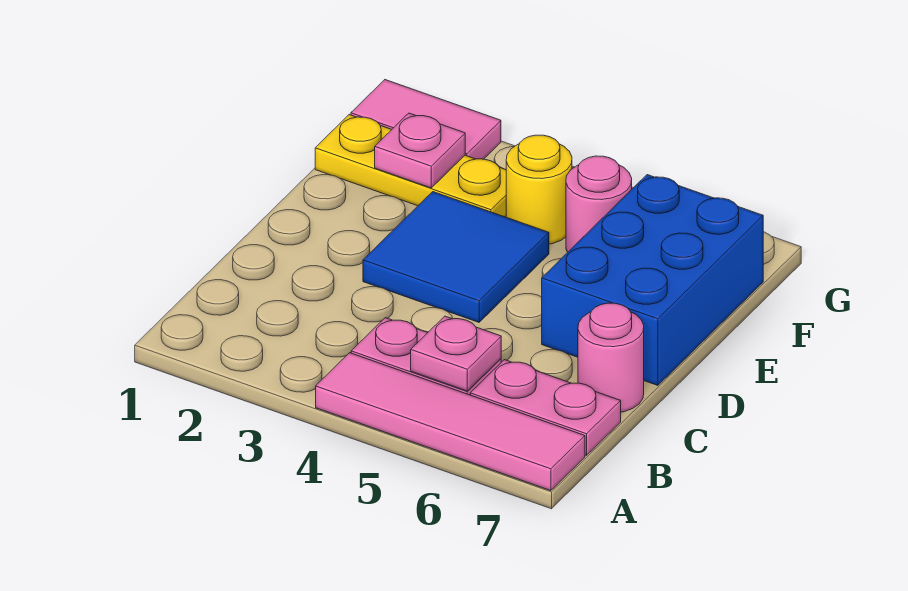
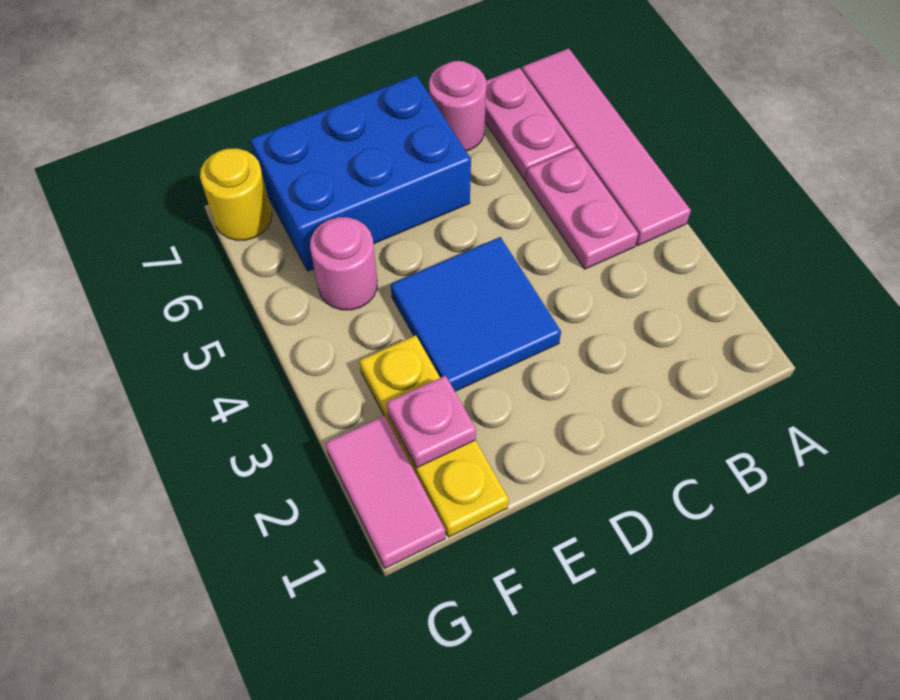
pink plate B5 level 2 -> none
yellow round brick F4 level 1 -> yellow round brick G7 level 1

